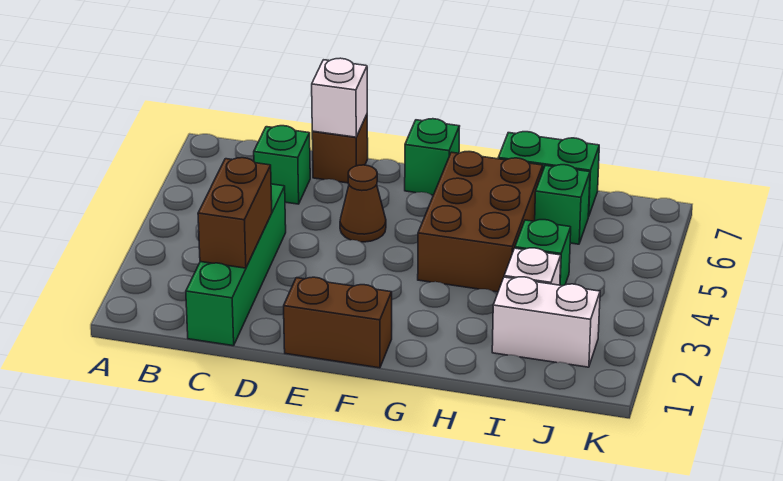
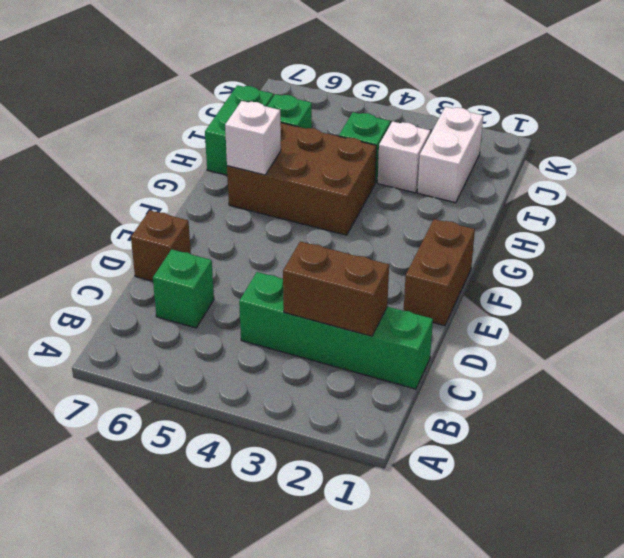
white brick D7 level 2 -> white brick G6 level 2
brown cone E5 level 1 -> none
green brick F7 level 1 -> none

